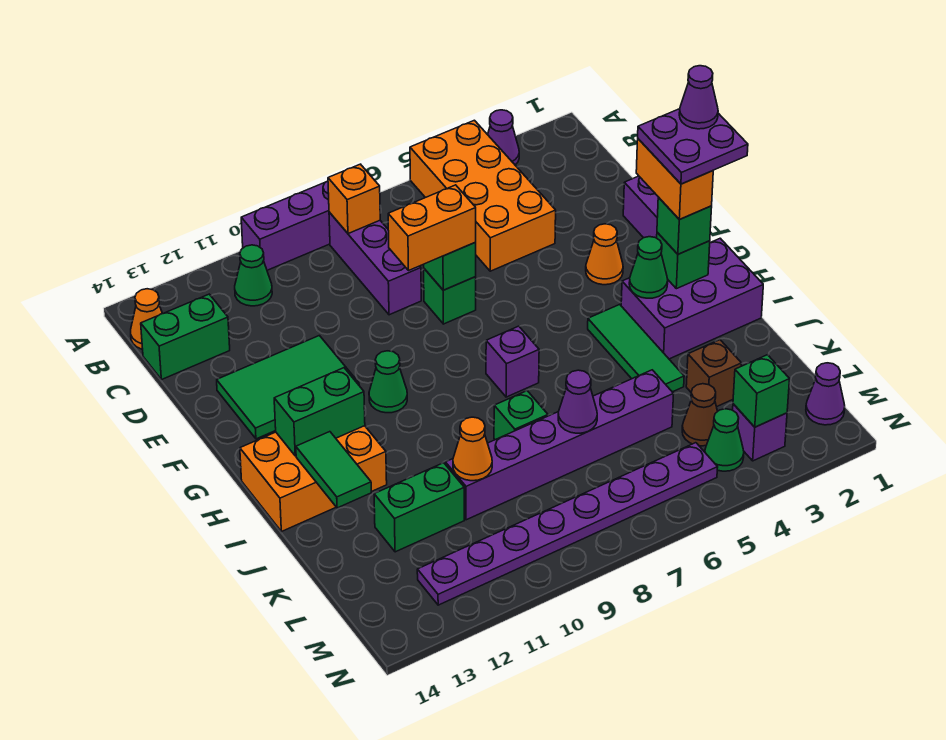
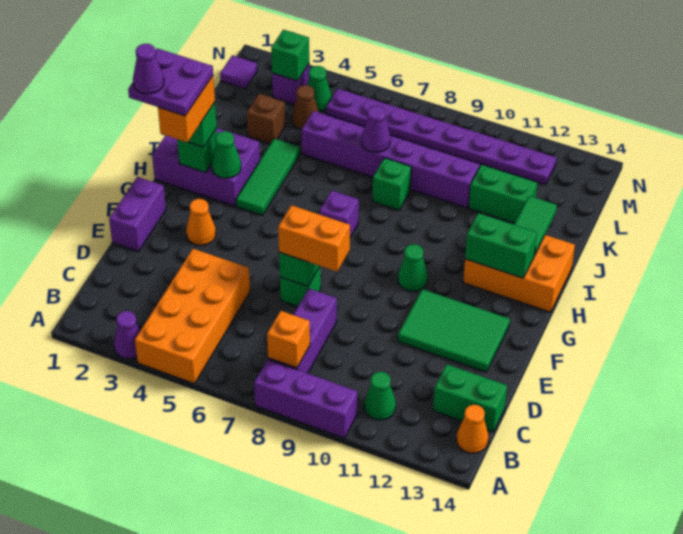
orange cone K10 level 2 -> none
purple cone M1 level 1 -> purple tile M1 level 1

